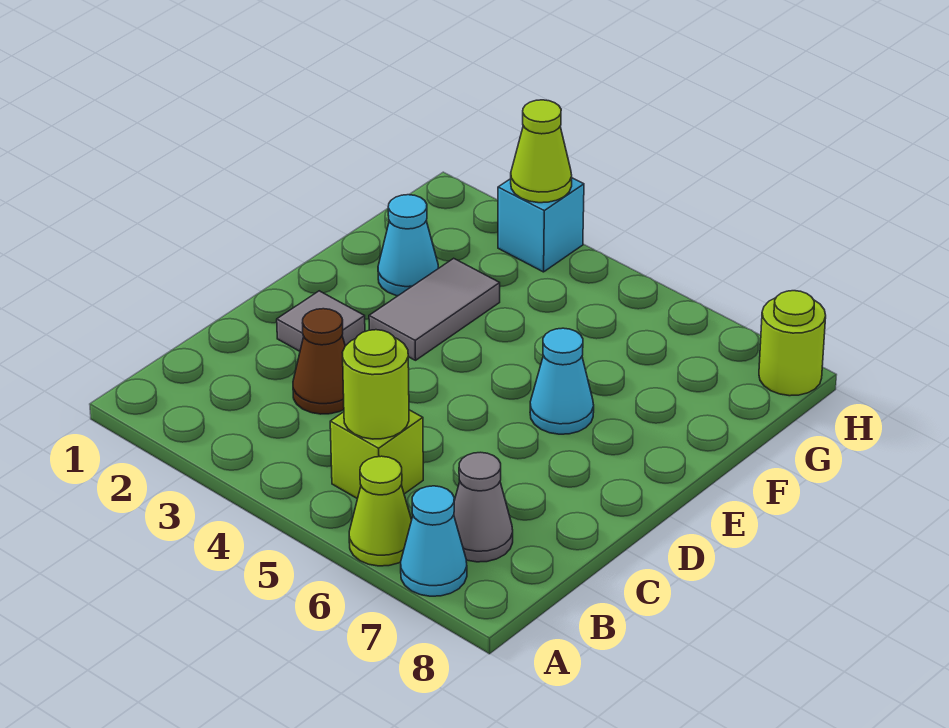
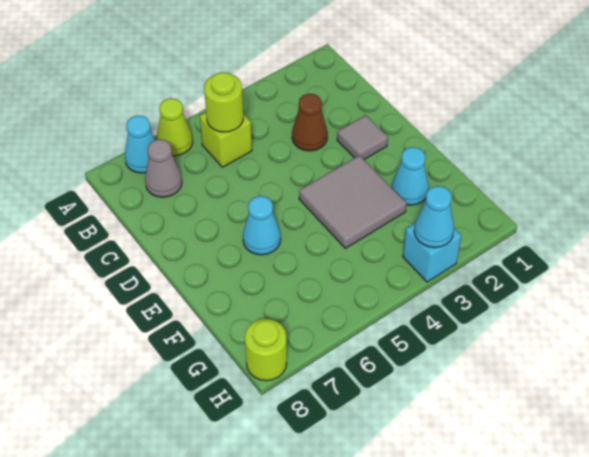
grey tile E3:F3 level 1 -> grey tile E3:F4 level 1
lime cone H3 level 2 -> cyan cone H3 level 2

